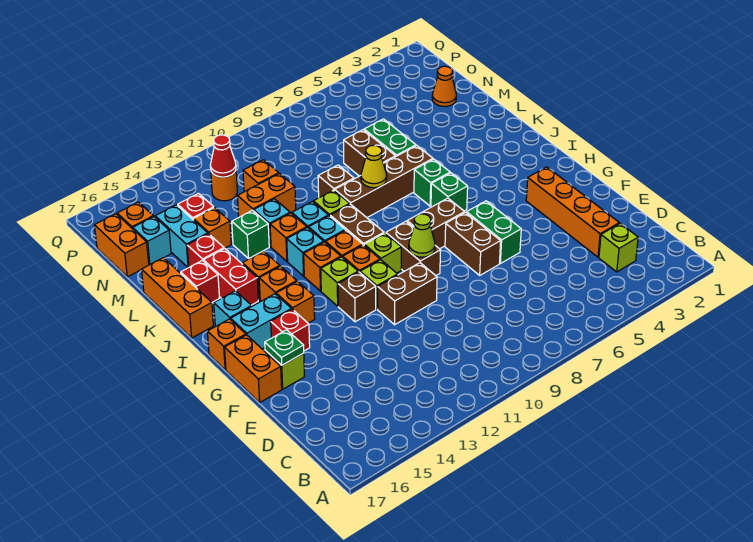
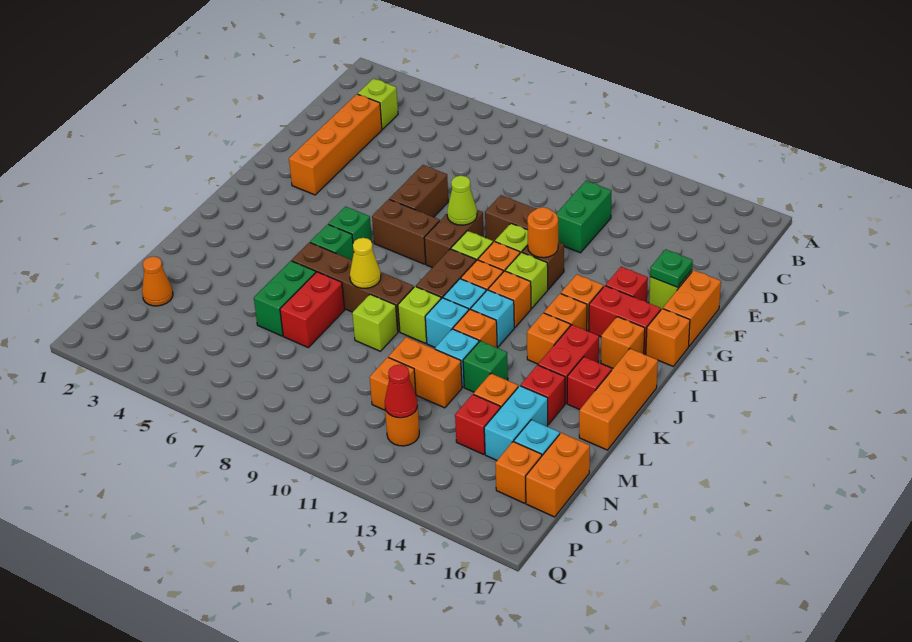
green brick F6:G6 level 1 -> green brick D12:E12 level 1
none -> orange round brick G12 level 2
cyan brick H15:H16 level 1 -> red brick H15:H16 level 1
cyan brick I16 level 1 -> orange brick I16 level 1
brown brick L7:M7 level 1 -> red brick L7:M7 level 1
brown brick L9 level 1 -> lime brick L9 level 1

